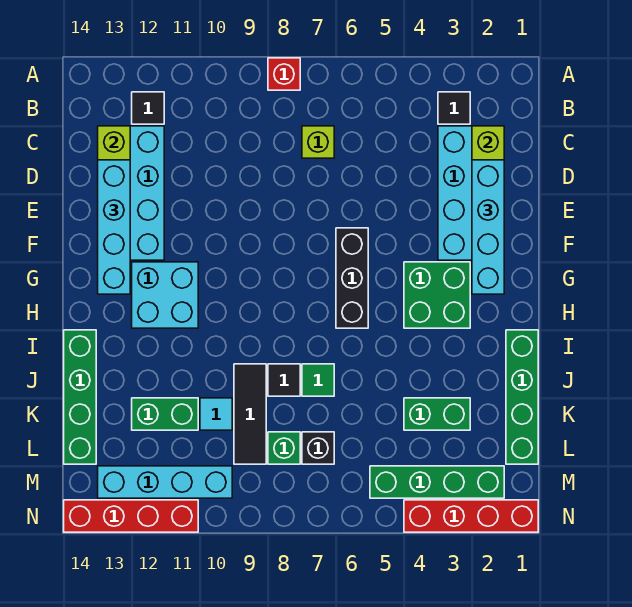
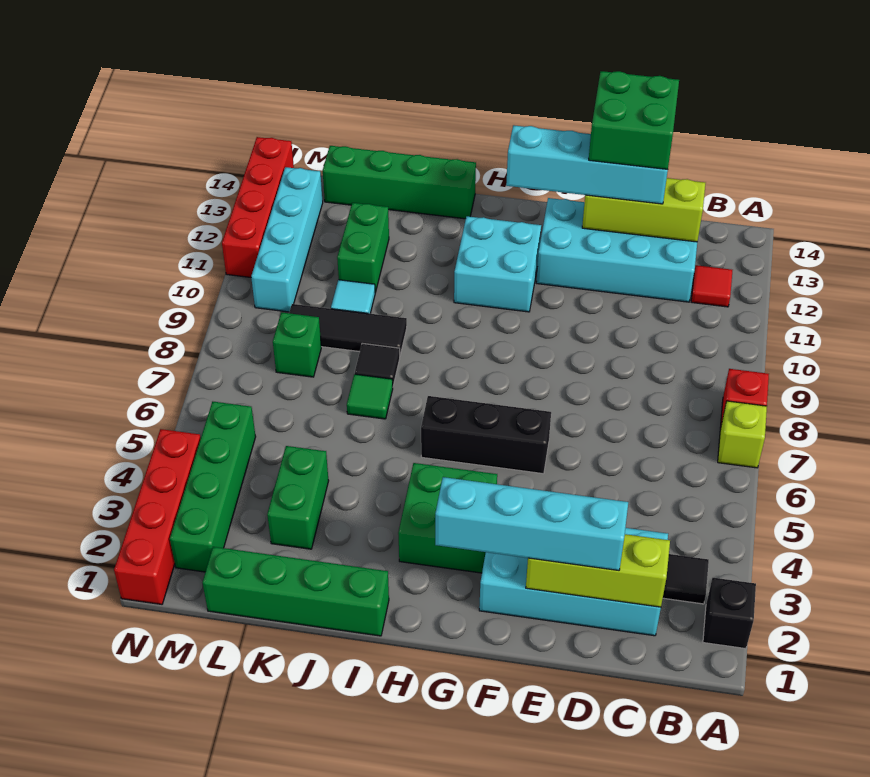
black tile B12 level 1 -> red tile B12 level 1
lime brick C7 level 1 -> lime brick A7 level 1
none -> green brick D13:E14 level 4
black brick L7 level 1 -> black brick A2 level 1

